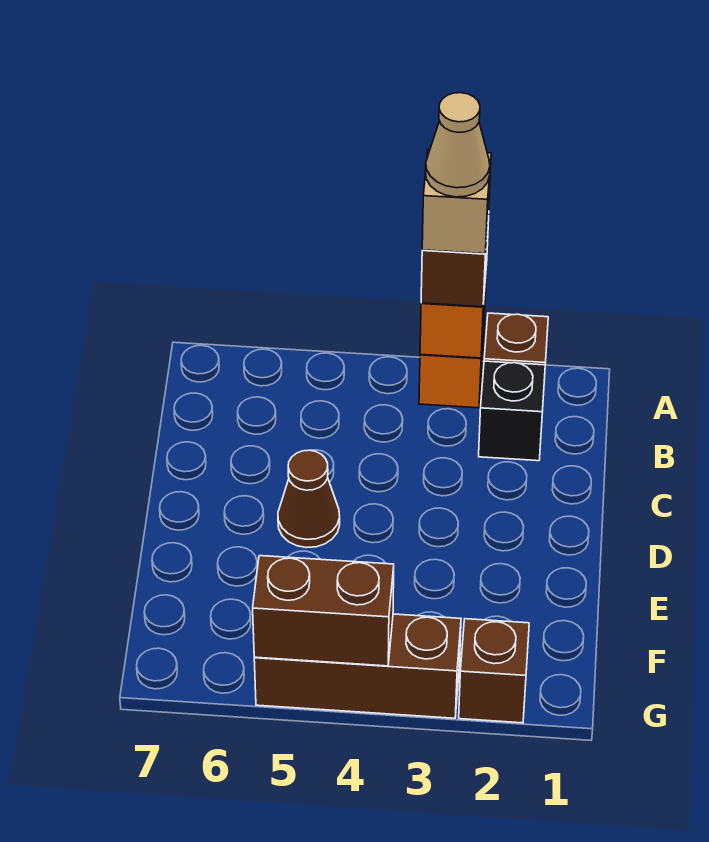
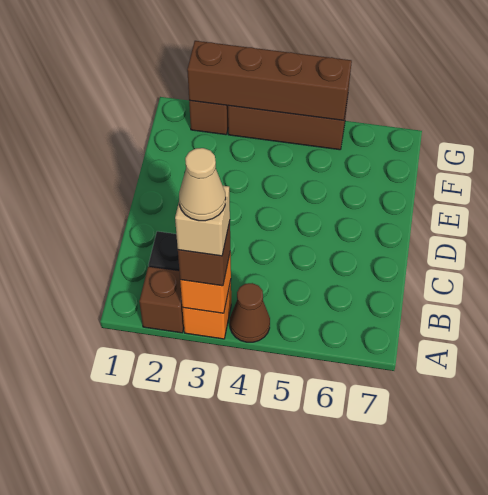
brown cone D5 level 1 -> brown cone A4 level 1
brown brick G4:G5 level 2 -> brown brick G2:G5 level 2

